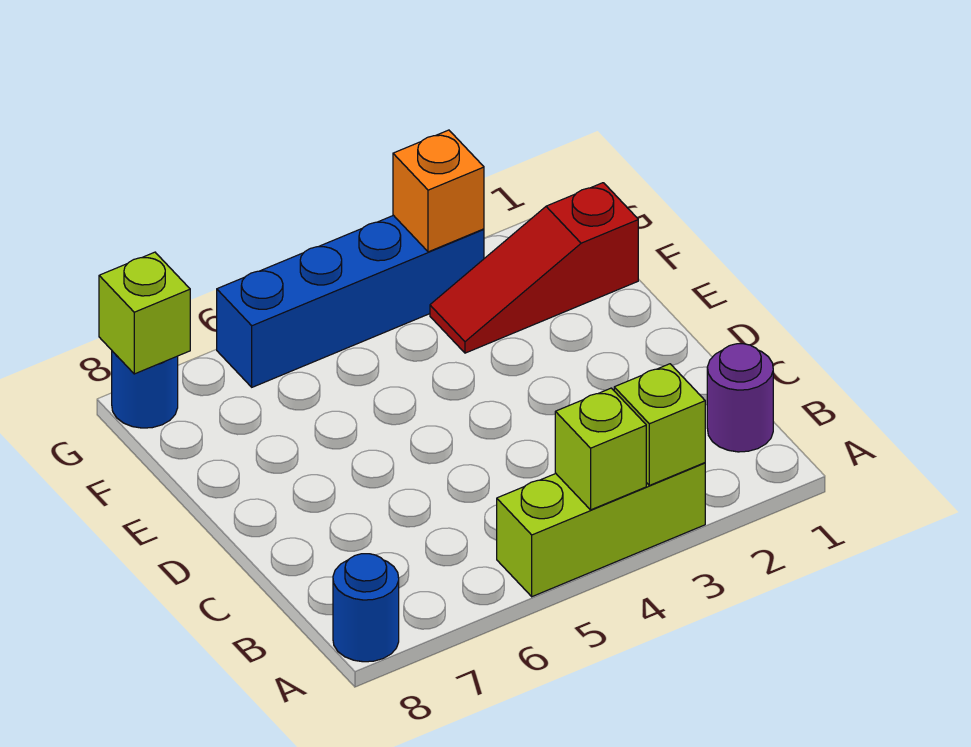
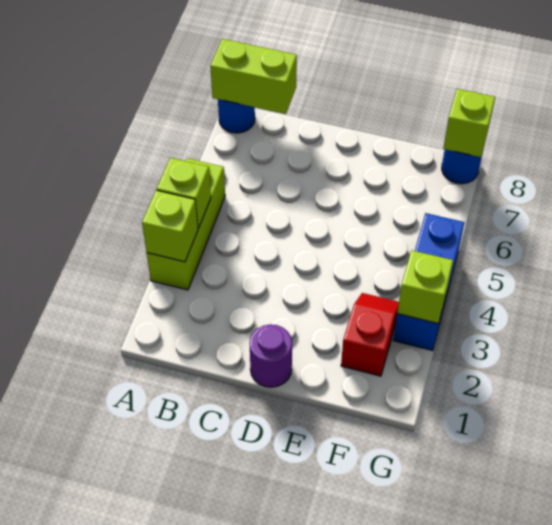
none -> lime brick A8:B8 level 2
purple round brick B1 level 1 -> purple round brick D1 level 1
red slope F1:F3 level 1 top 1 -> red slope F2:F3 level 1 top 2
blue brick G3:G6 level 1 -> blue brick G3:G5 level 1
orange brick G3 level 2 -> lime brick G3 level 2

